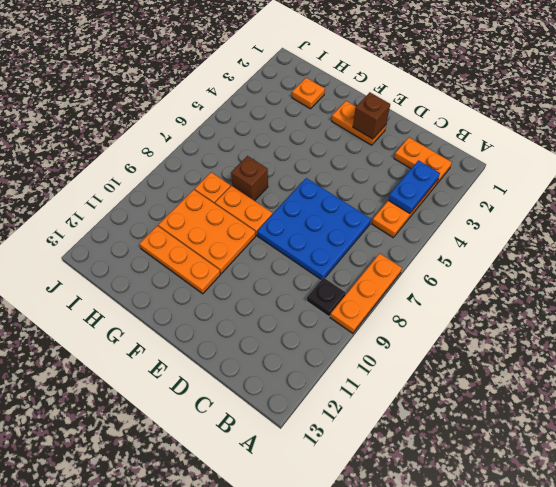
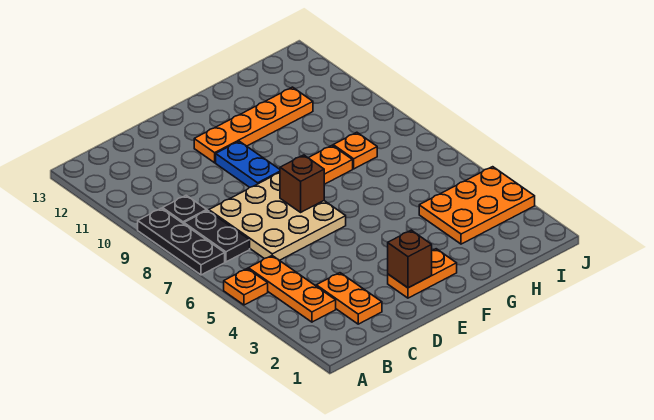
orange plate A7:A9 level 1 -> black plate A7:A9 level 1
orange plate B2:C2 level 1 -> orange plate C2:C3 level 1
blue plate B3:B4 level 2 -> blue plate E9:E10 level 1
none -> black plate B7:B8 level 1
blue plate C6:E8 level 1 -> tan plate C6:E8 level 1
orange plate F9:H10 level 1 -> orange plate H3:J4 level 1
orange plate F11:H11 level 1 -> orange plate E11:H11 level 1
brown brick G7 level 1 -> brown brick E7 level 2
orange plate H2 level 1 -> orange plate A5 level 1

